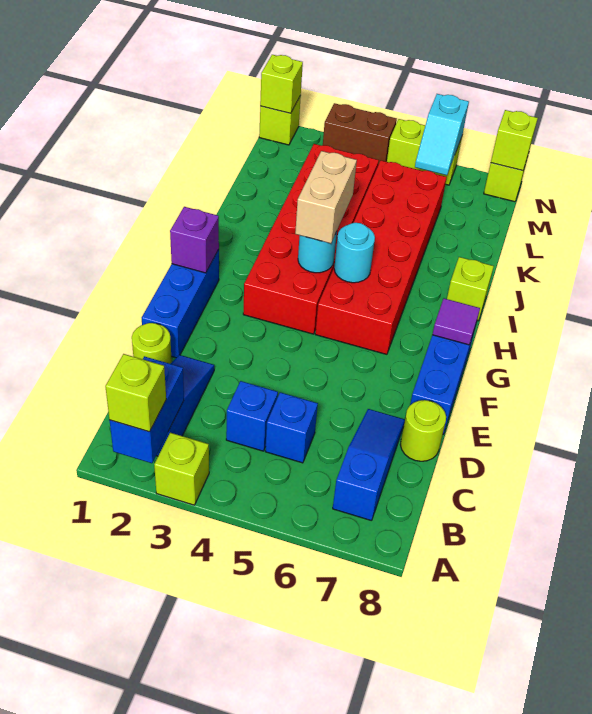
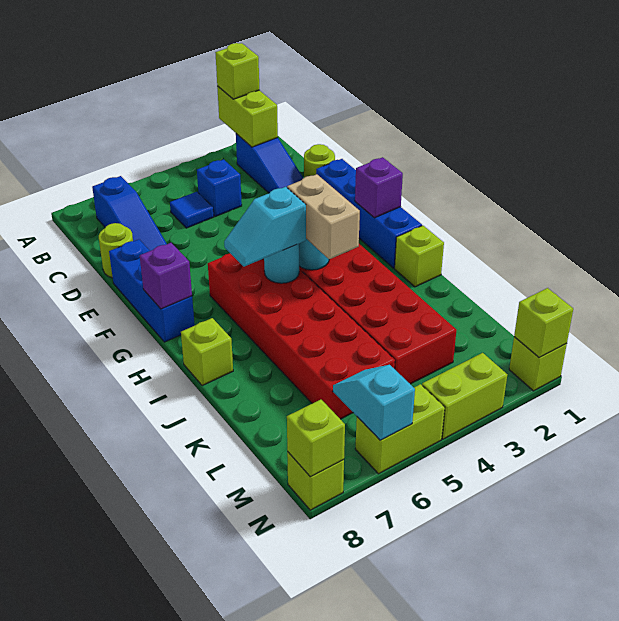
blue brick A2:B2 level 2 -> lime brick A2:B2 level 2
lime brick A3 level 1 -> lime brick I1 level 1
blue brick C5 level 1 -> blue tile C5 level 1
blue brick E1:G1 level 1 -> blue brick E1:H1 level 1
purple tile G8 level 2 -> purple brick G8 level 2
none -> cyan slope H5:H6 level 3 top 5
brown brick N3:N4 level 1 -> lime brick N3:N4 level 1

